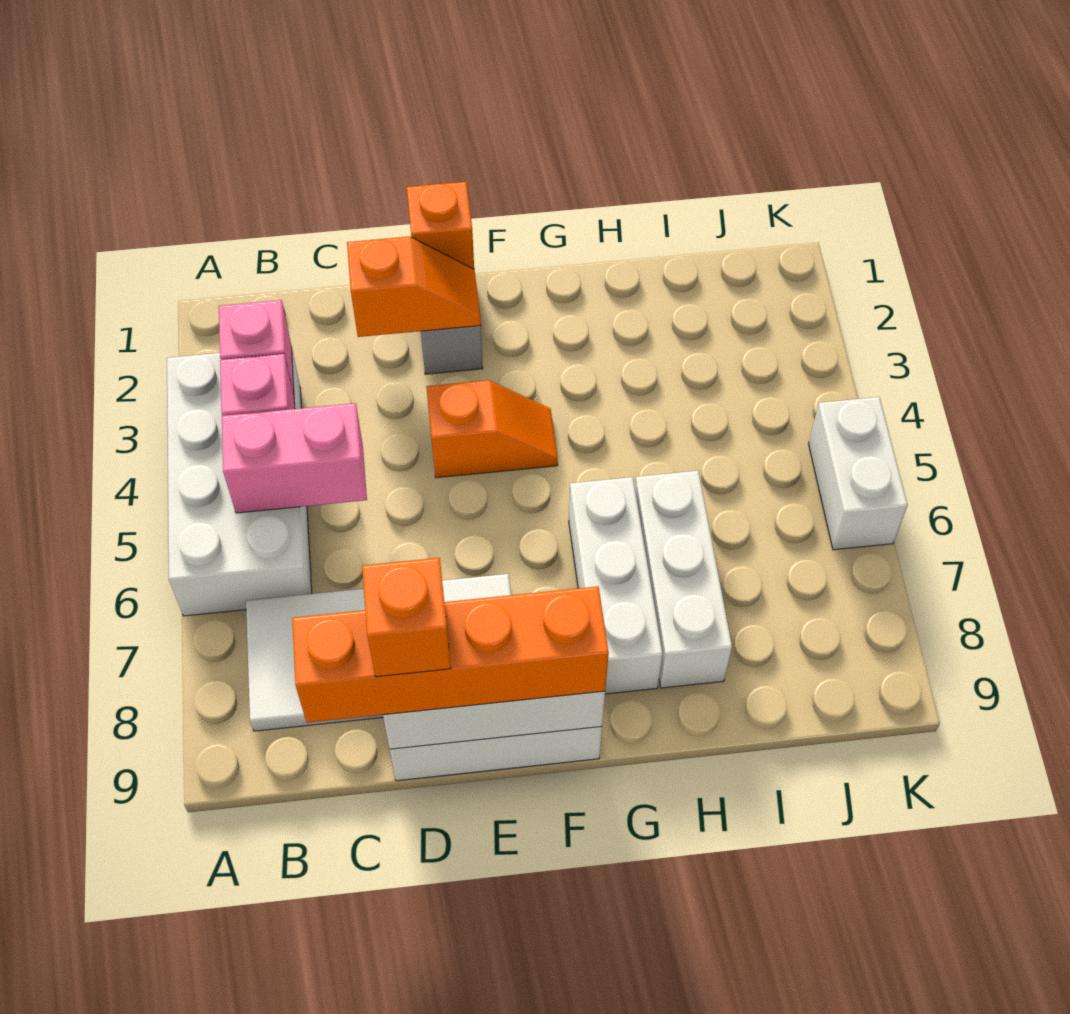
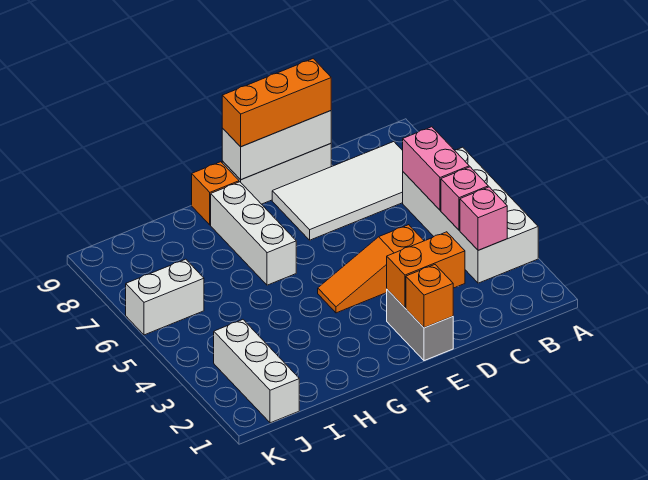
pink brick B5:C5 level 2 -> pink brick B5:B6 level 2
orange brick C9:F9 level 3 -> orange brick D9:F9 level 3
orange slope D2:E2 level 2 top D -> orange brick D2:E2 level 2
orange brick D9 level 4 -> orange brick G9 level 1
orange slope E4:F4 level 1 top E -> orange slope D4:F4 level 1 top D
white brick H6:H8 level 1 -> white brick J1:J3 level 1
white brick K5:K6 level 1 -> white brick J6:K6 level 1

